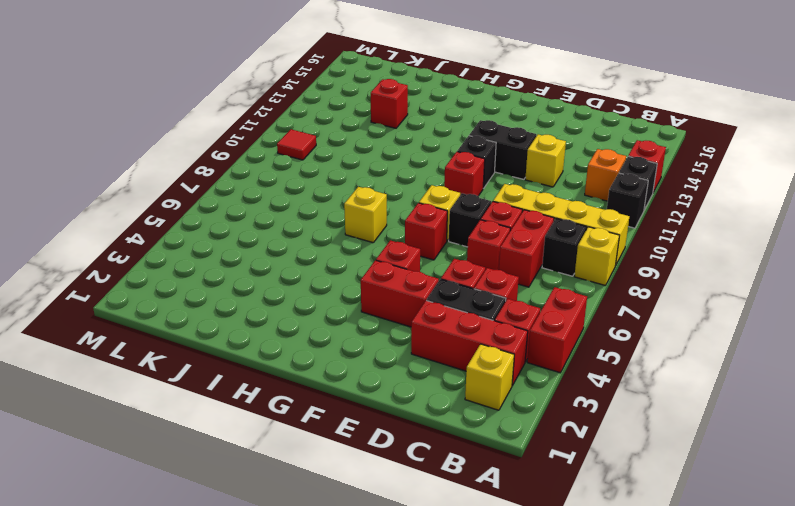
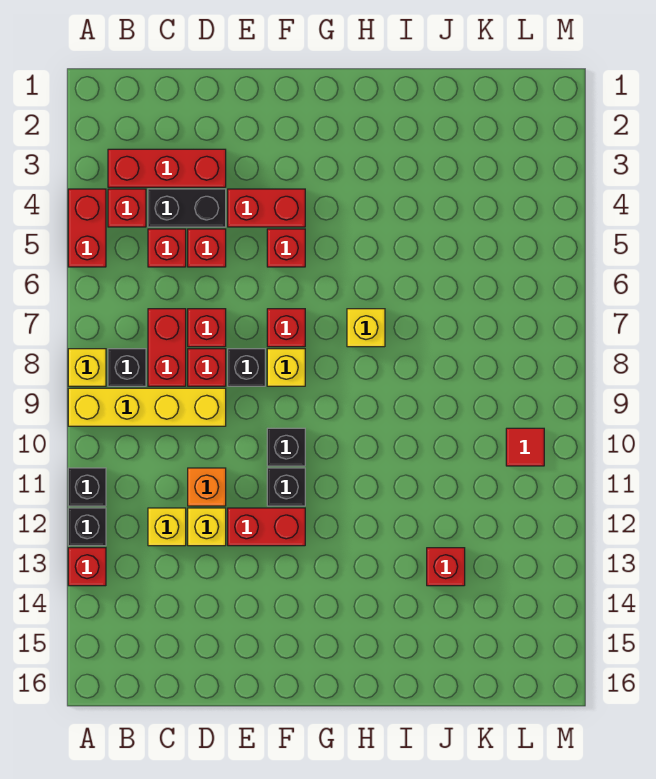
yellow brick B2 level 1 -> yellow brick C12 level 1
orange brick B12 level 1 -> orange brick D11 level 1
black brick E12:F12 level 1 -> red brick E12:F12 level 1
red brick F10 level 1 -> black brick F10 level 1

